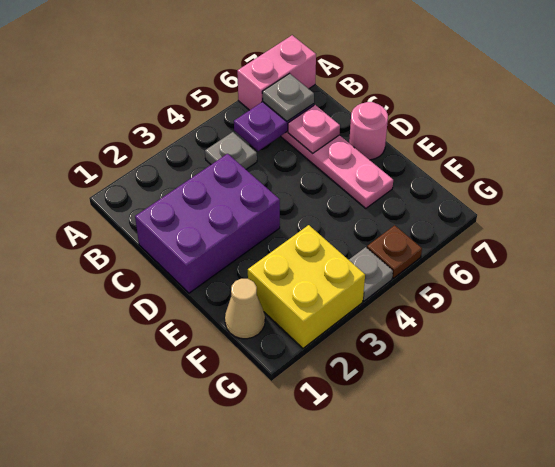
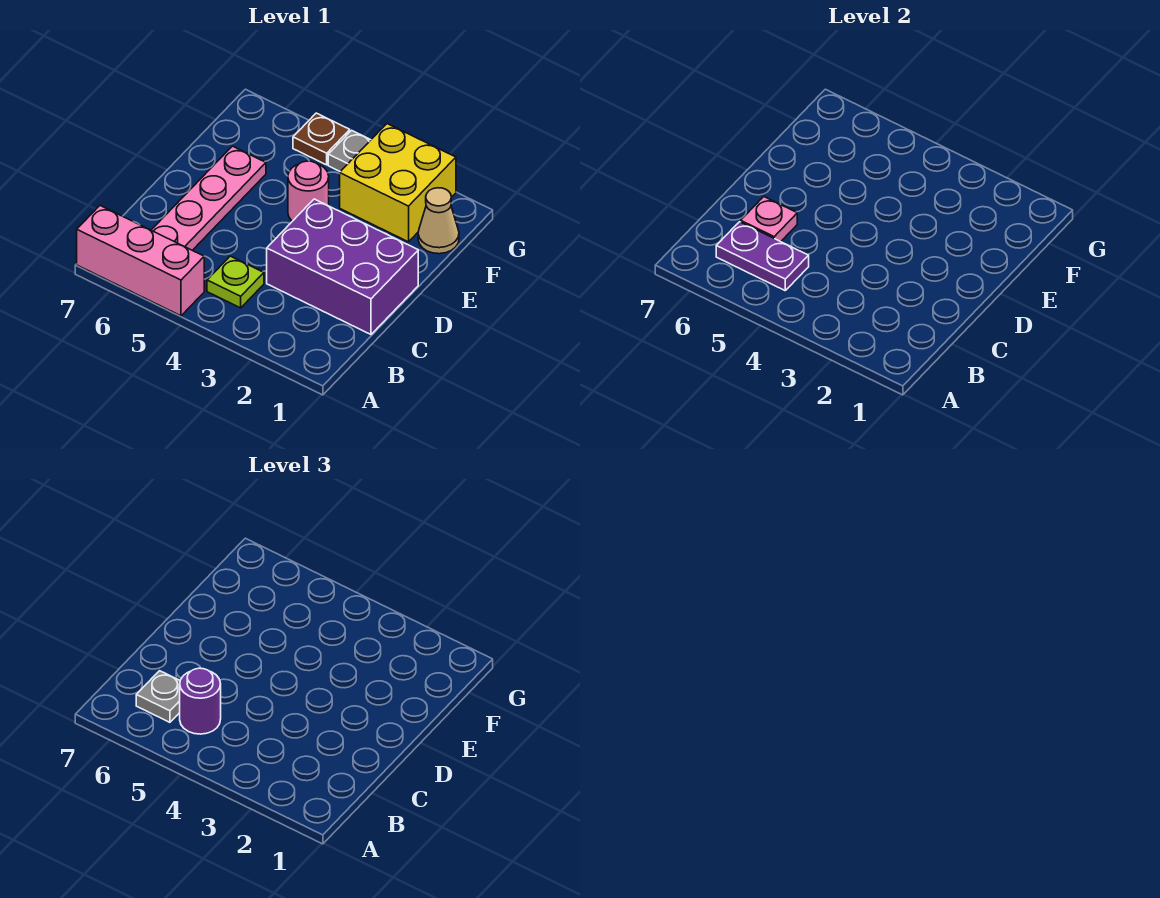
pink brick A6:A7 level 1 -> pink brick A5:A7 level 1
grey plate B4 level 1 -> lime plate B4 level 1
none -> purple round brick B5 level 3
pink round brick D7 level 1 -> pink round brick E4 level 1

